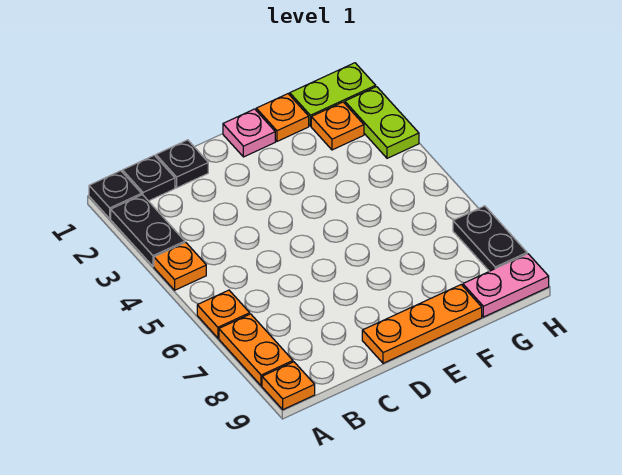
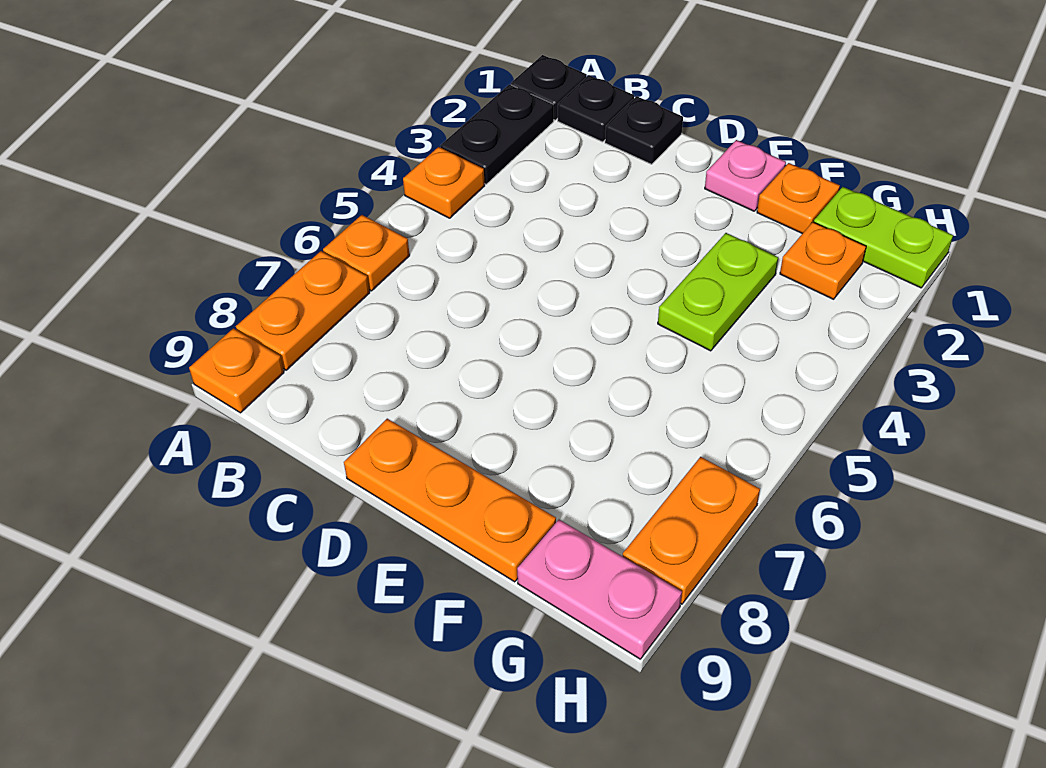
lime plate H2:H3 level 1 -> lime plate F3:F4 level 1
black plate H7:H8 level 1 -> orange plate H7:H8 level 1

